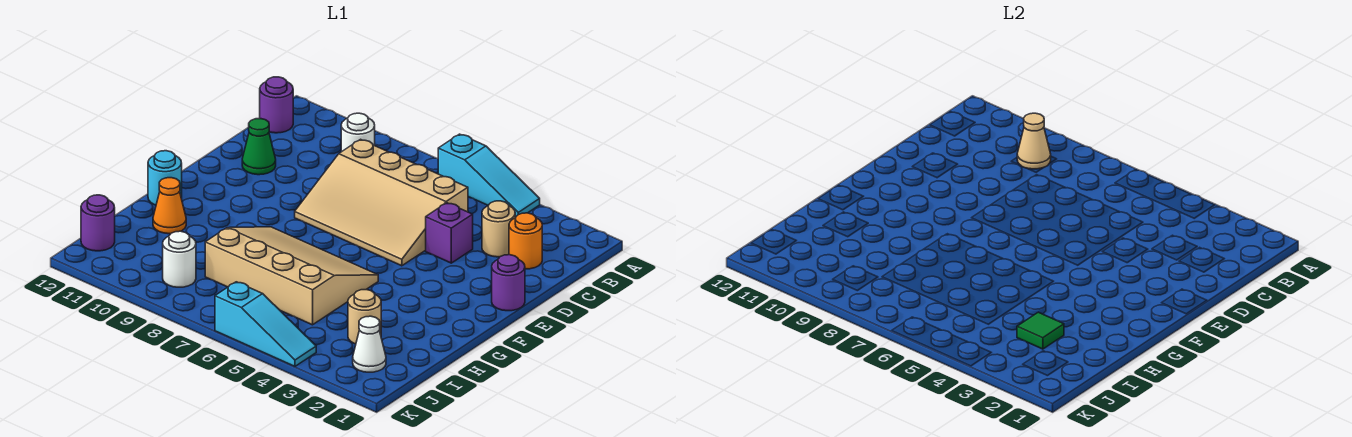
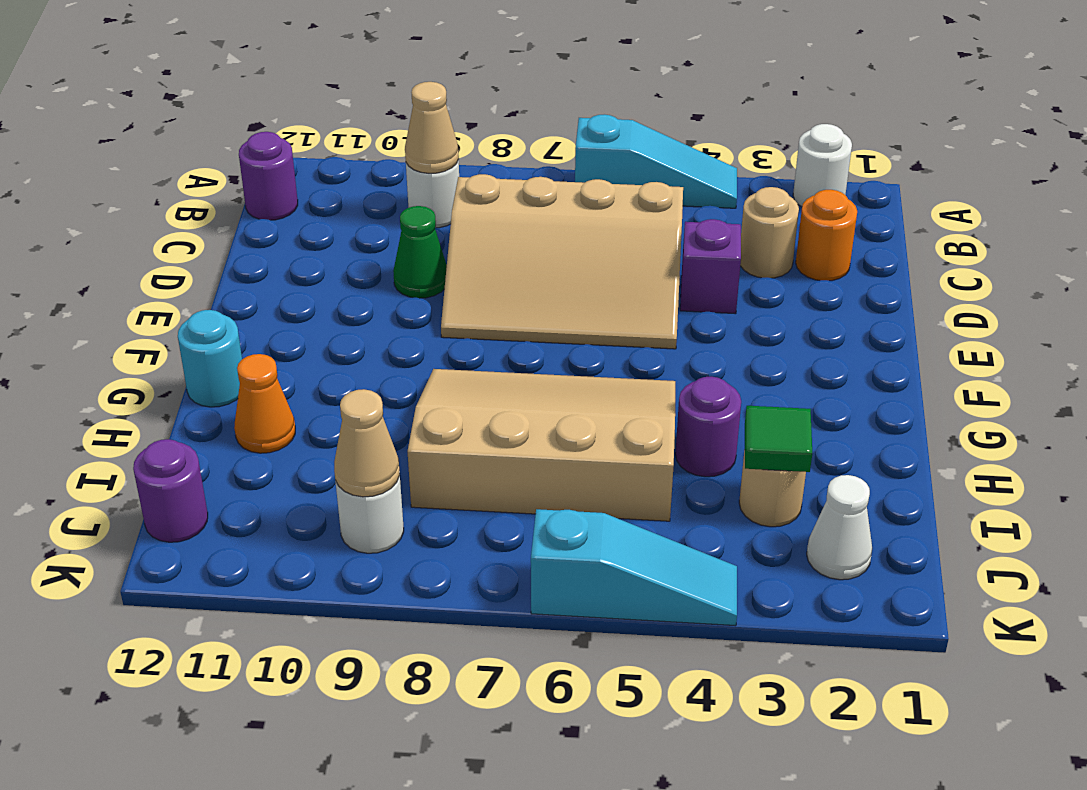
none -> white round brick A2 level 1
green cone D11 level 1 -> green cone D9 level 1
purple round brick E1 level 1 -> purple round brick H4 level 1
none -> tan cone J9 level 2

